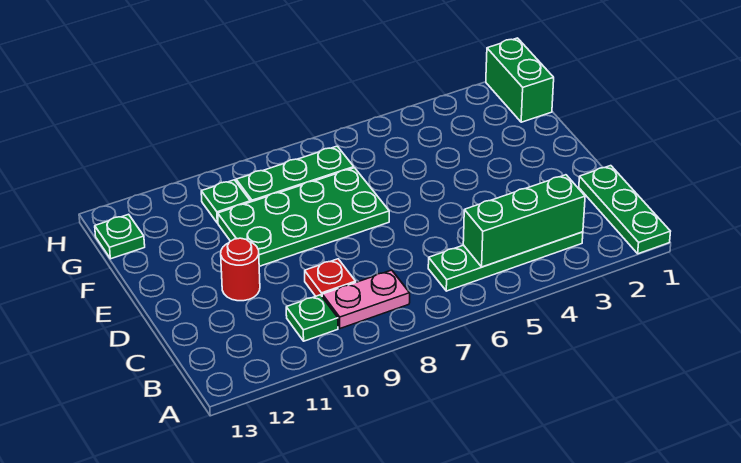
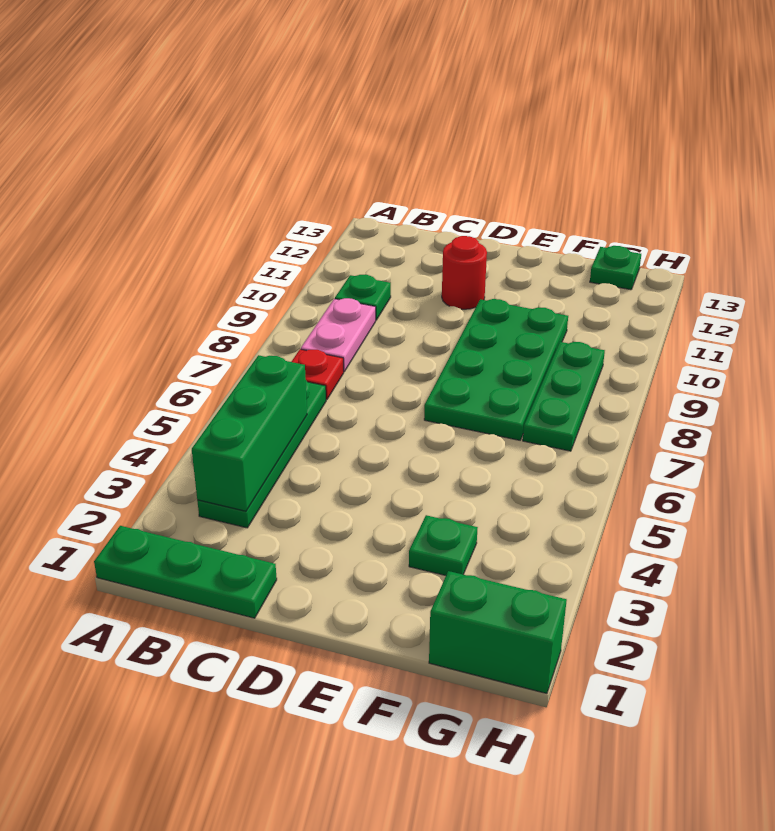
red plate C9 level 1 -> red plate B7 level 1
green plate G10 level 1 -> green plate F3 level 1

